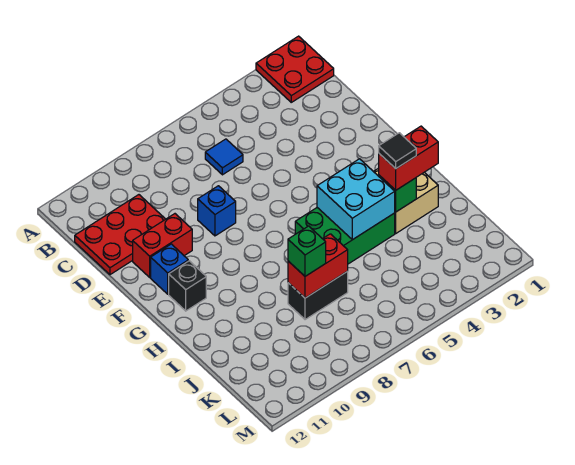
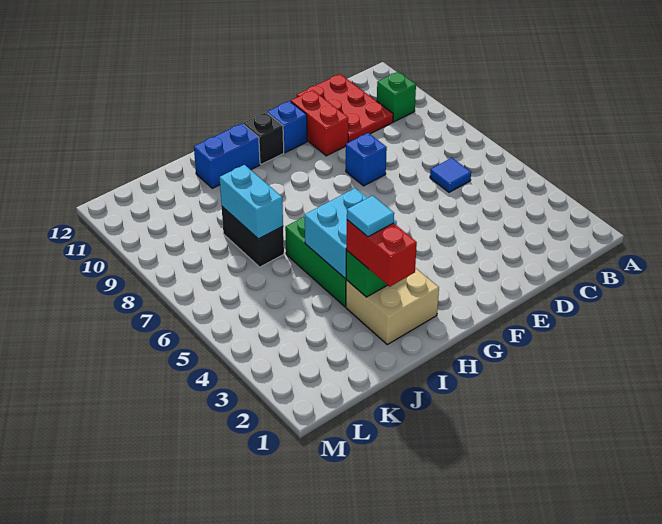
red plate A1:B2 level 1 -> none
none -> blue brick H11:I11 level 1
black tile I3 level 4 -> cyan tile I3 level 4
red brick J7:J8 level 2 -> cyan brick J7:J8 level 2
green brick J8 level 3 -> green brick B10 level 1

